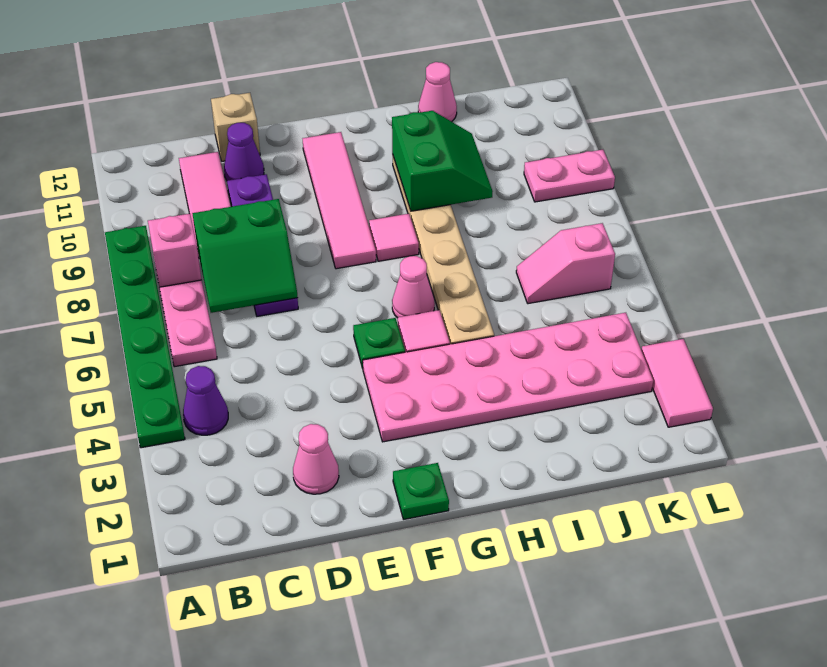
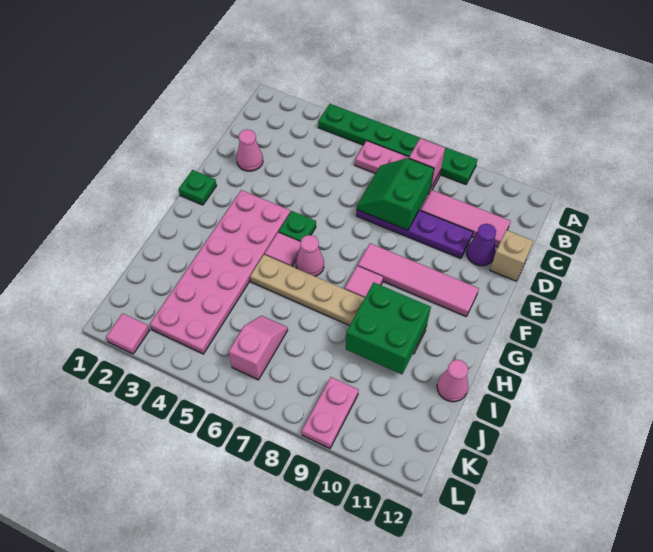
purple cone B4 level 1 -> none
green slope H9:I10 level 2 top H -> green brick H9:I10 level 2
pink tile L2:L3 level 1 -> pink tile L2 level 1

